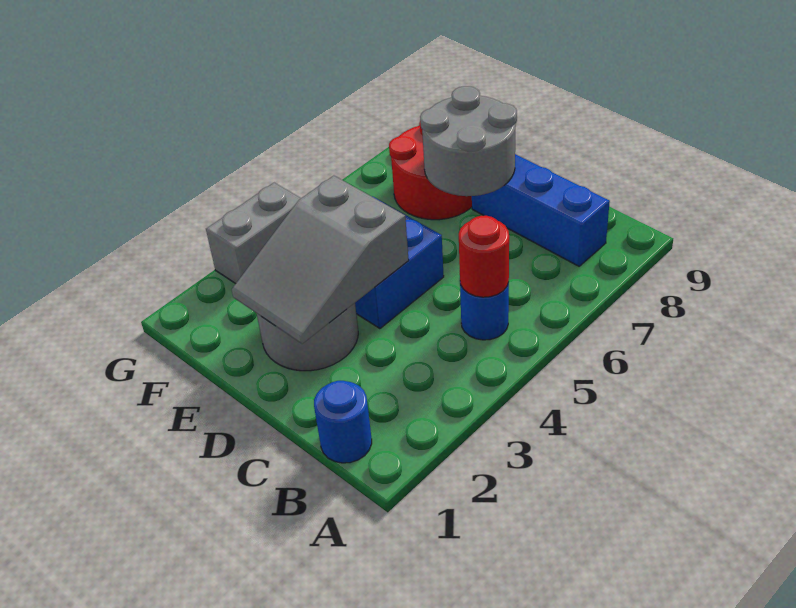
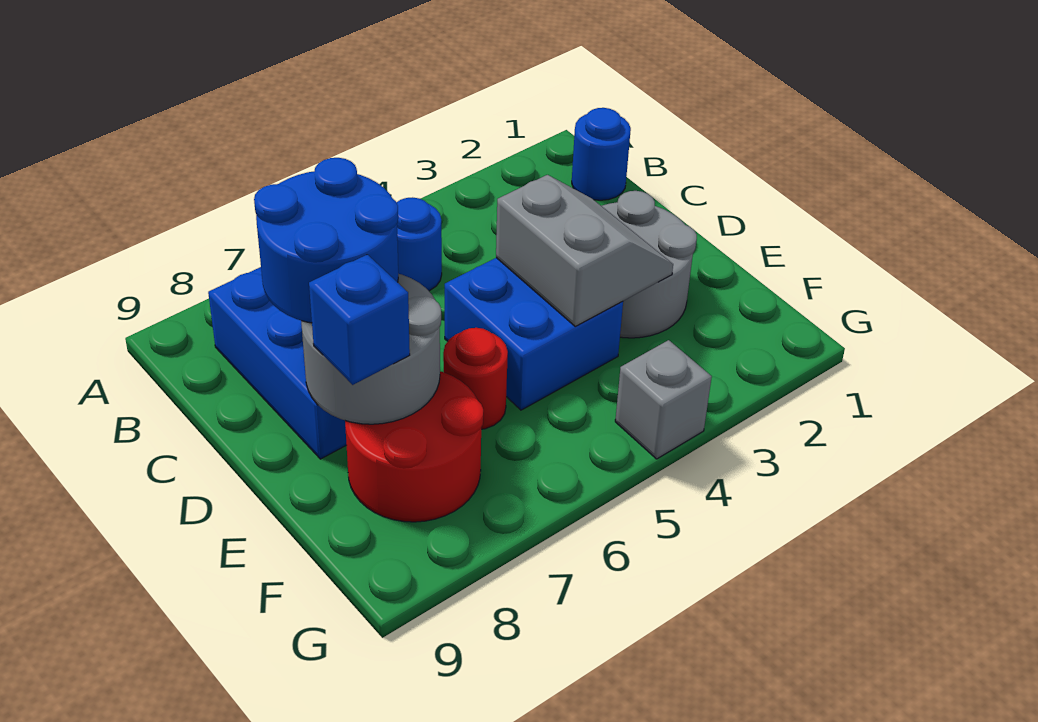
red round brick B5 level 2 -> red round brick E6 level 1
none -> blue round brick C7:D8 level 3
grey slope D2:E4 level 2 top 4 -> grey slope D3:E4 level 2 top 4
none -> blue brick E8 level 3
grey brick G3:G4 level 1 -> grey brick G4 level 1

